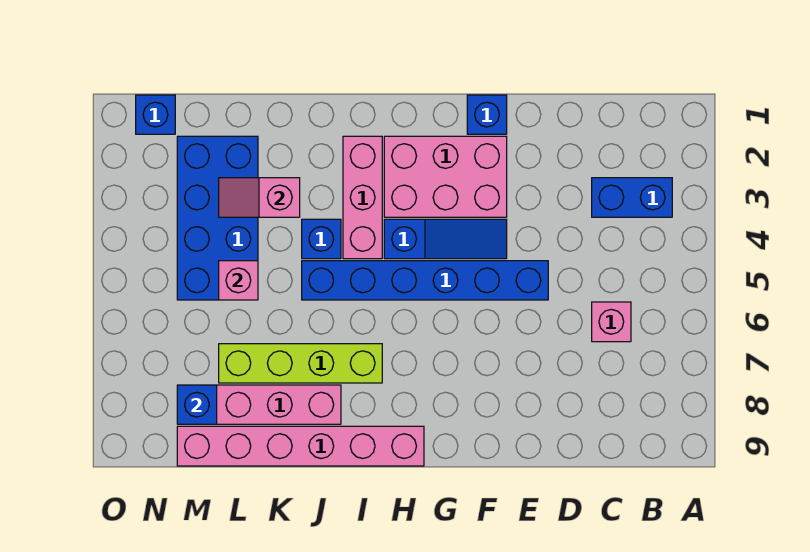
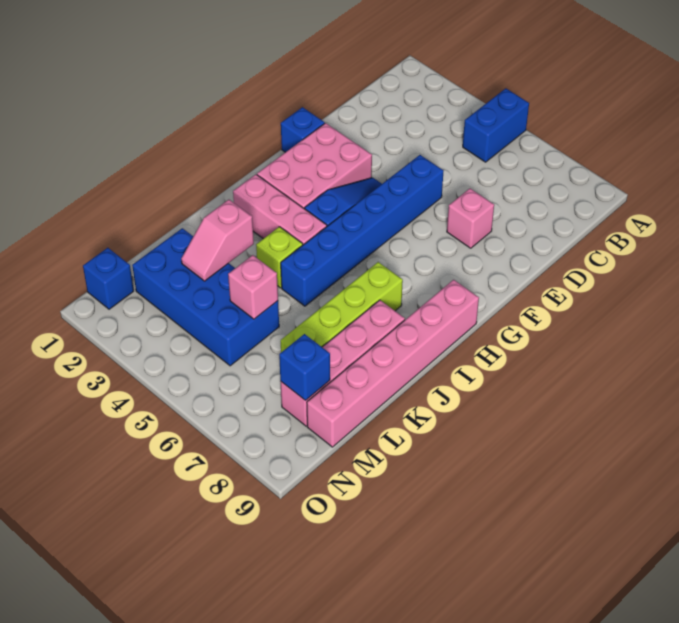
blue brick B3:C3 level 1 -> blue brick A5:B5 level 1
pink brick C6 level 1 -> pink brick E7 level 1
blue brick J4 level 1 -> lime brick J4 level 1

